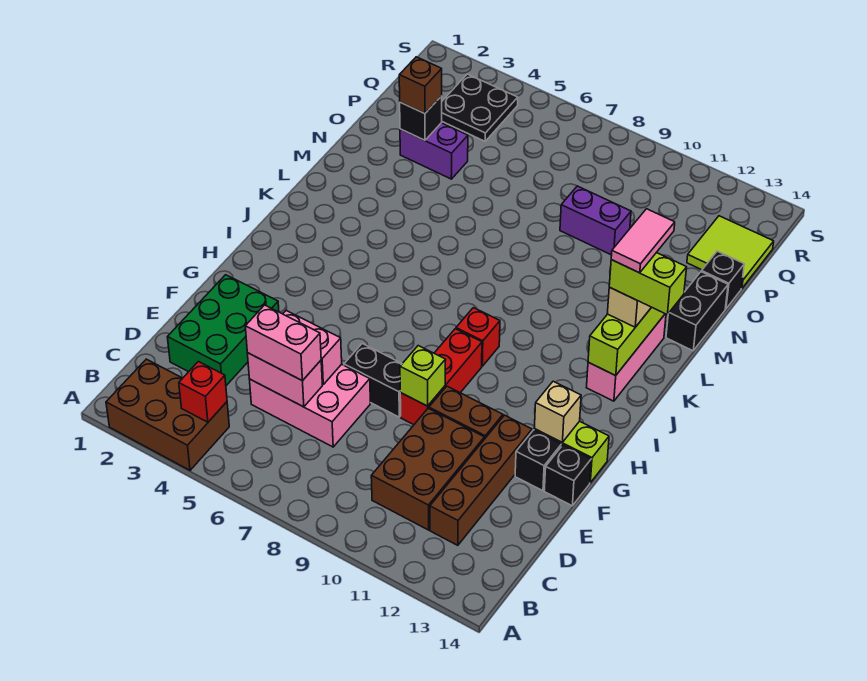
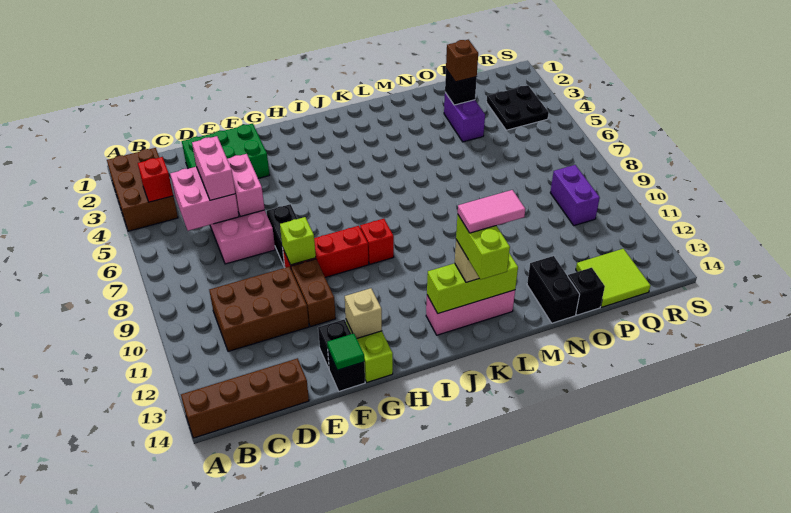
brown brick C12:F12 level 1 -> brown brick A14:D14 level 1
pink brick D5:D6 level 2 -> pink brick C5:D6 level 2
none -> green tile F14 level 2
black brick M14:N14 level 1 -> black brick N13:N14 level 1
purple brick O9:O10 level 1 -> purple brick Q9:Q10 level 1

